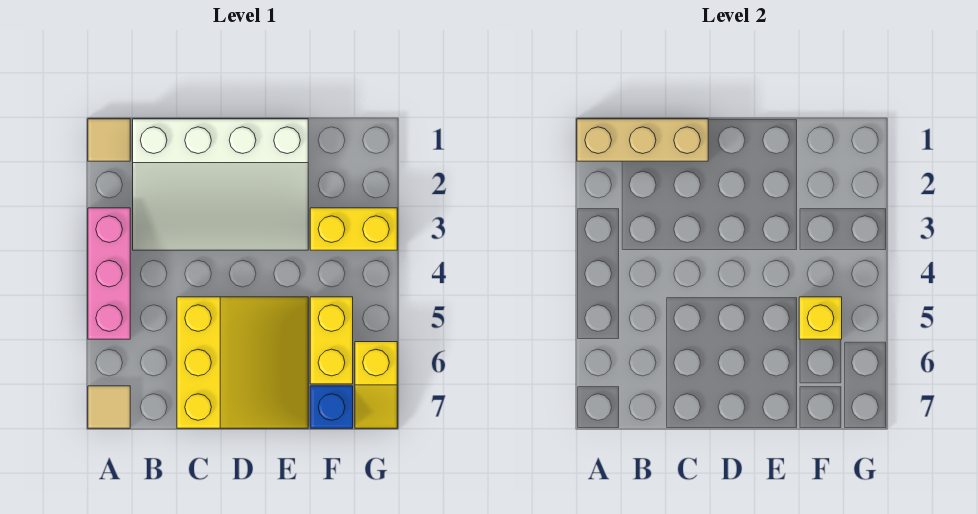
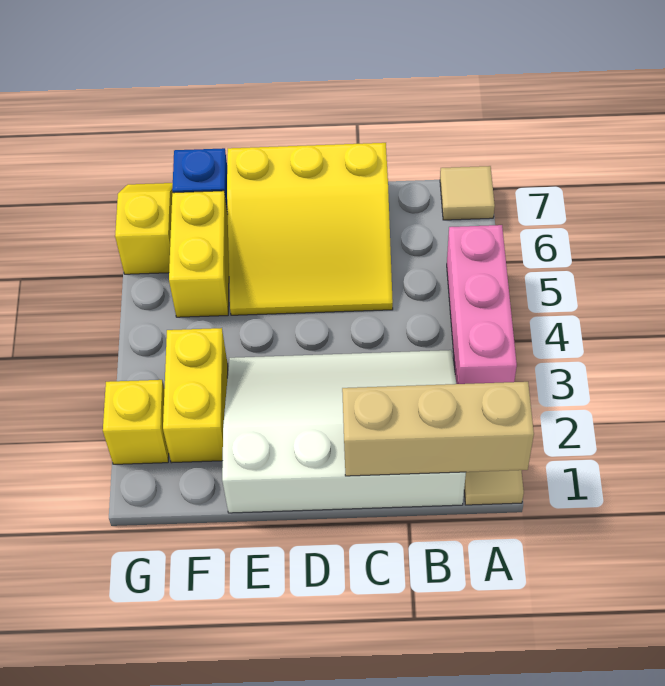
yellow slope C5:E7 level 1 top C -> yellow slope C5:E7 level 1 top 7
yellow brick F3:G3 level 1 -> yellow brick F2:F3 level 1
yellow brick F5 level 2 -> yellow brick G2 level 1

